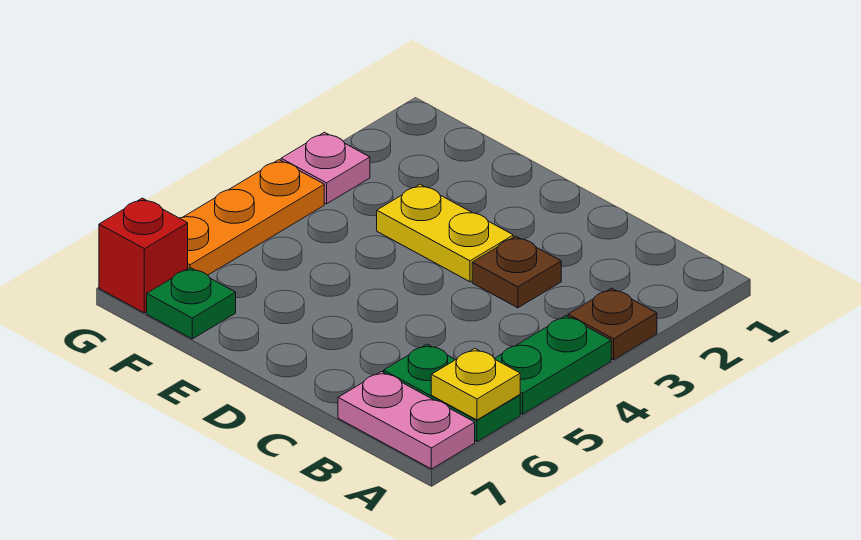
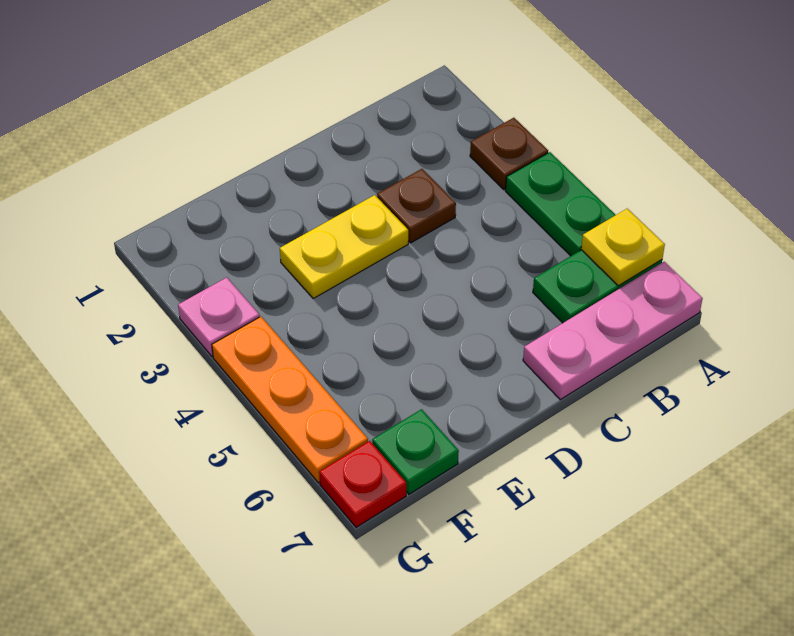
pink plate A7:B7 level 1 -> pink plate A7:C7 level 1
red brick G7 level 1 -> red plate G7 level 1

